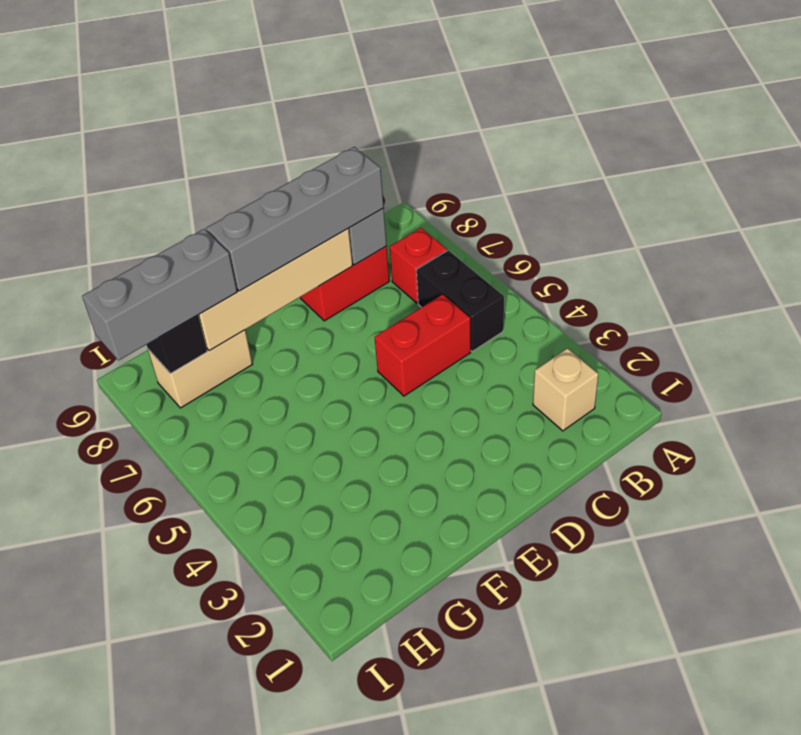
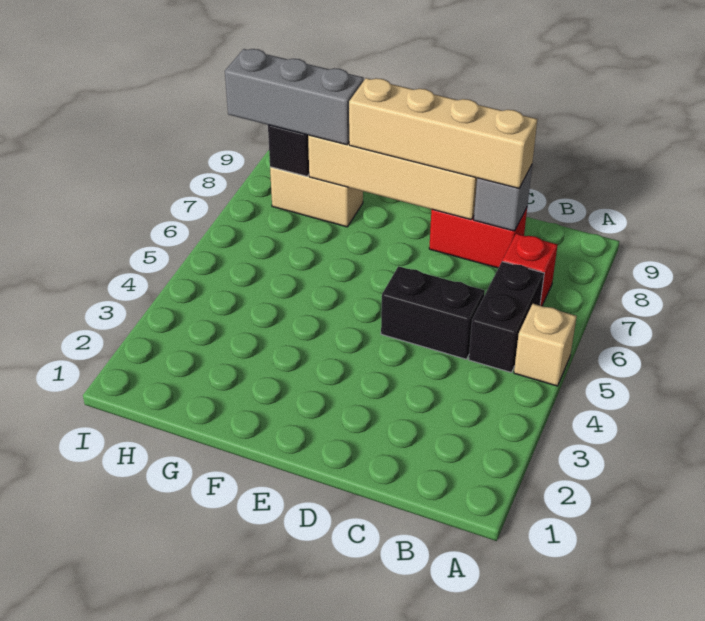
tan brick B2 level 1 -> tan brick A5 level 1
red brick C5:D5 level 1 -> black brick C5:D5 level 1
grey brick C8:F8 level 3 -> tan brick C8:F8 level 3

